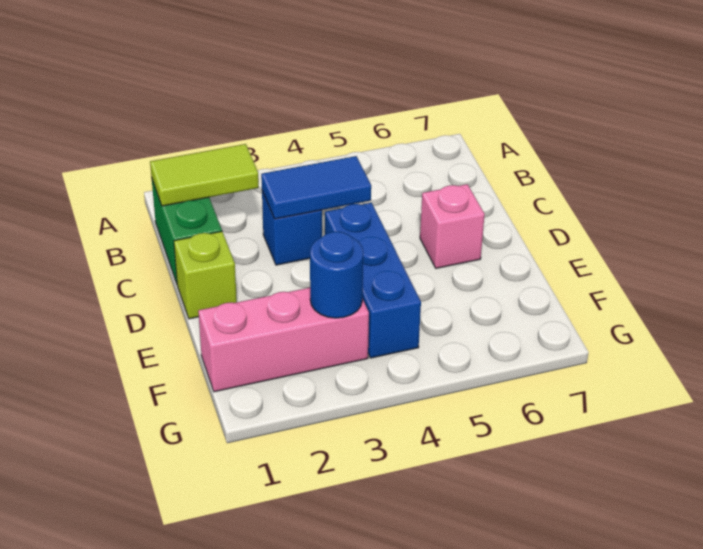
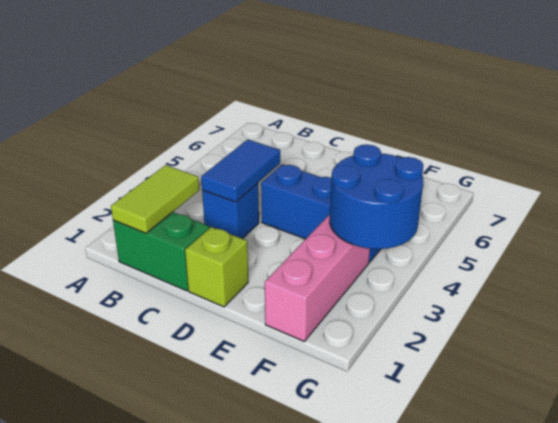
pink brick D6 level 1 -> none
blue round brick F3 level 2 -> blue round brick F3:G4 level 2

